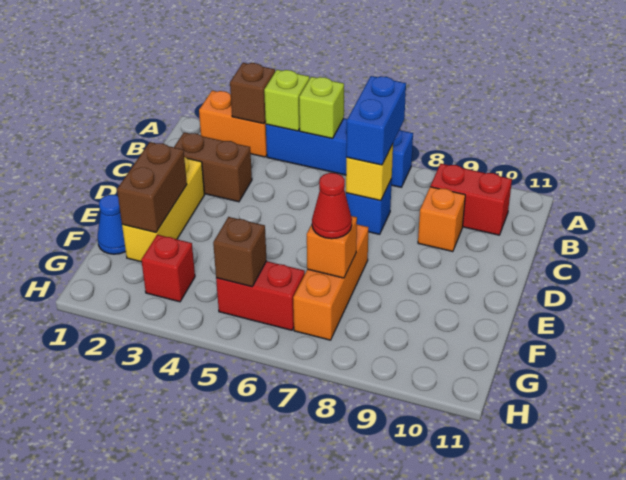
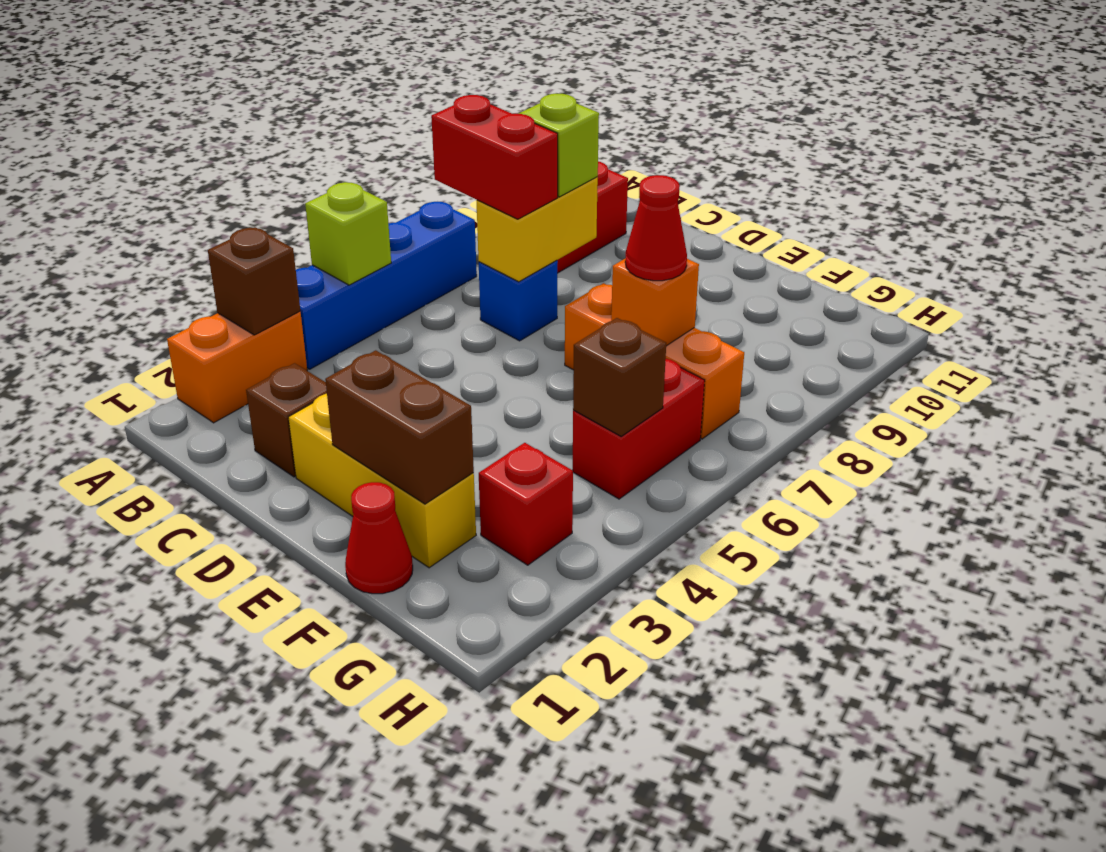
lime brick A4 level 2 -> lime brick C8 level 3
blue brick B7:C7 level 3 -> red brick B7:C7 level 3
brown brick C2:C3 level 1 -> brown brick C2 level 1
yellow brick C7 level 2 -> yellow brick C7:C8 level 2
orange brick C9 level 1 -> none
blue cone F1 level 1 -> red cone F1 level 1

